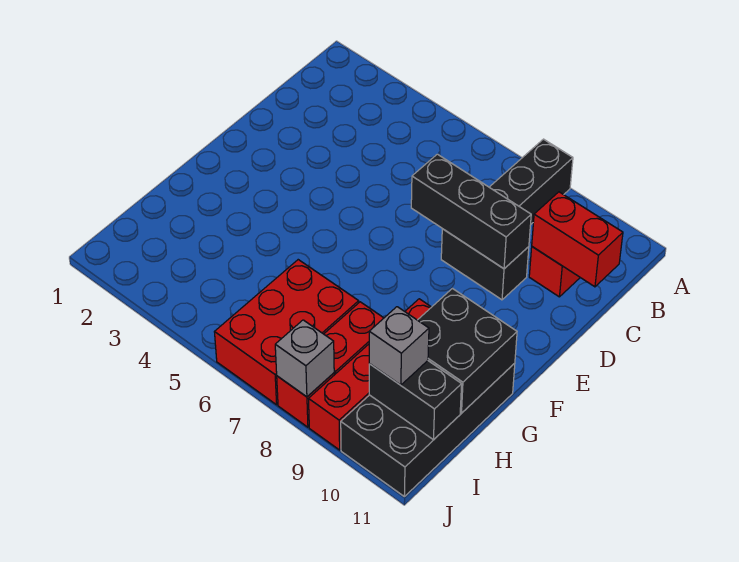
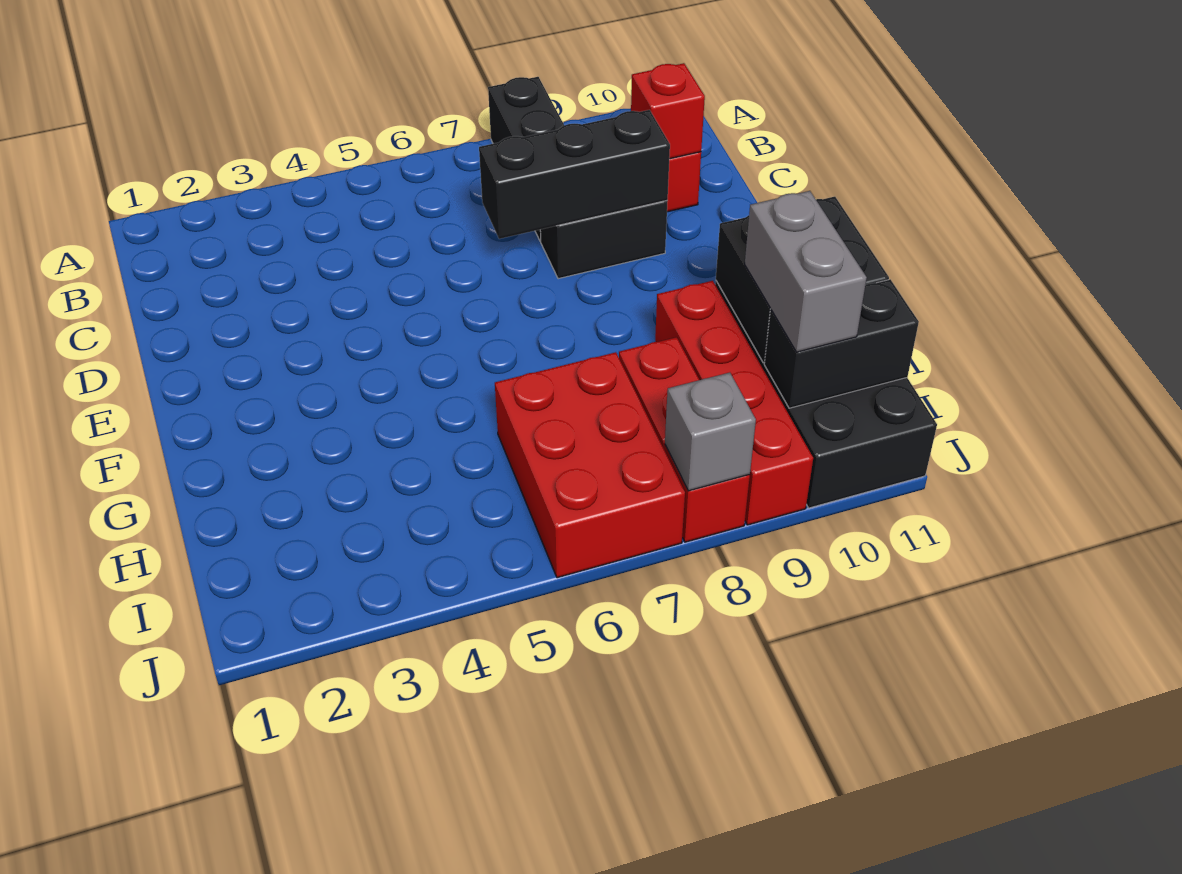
red brick C10:C11 level 2 -> red brick C10 level 2
grey brick I10 level 3 -> grey brick H10:I10 level 3

